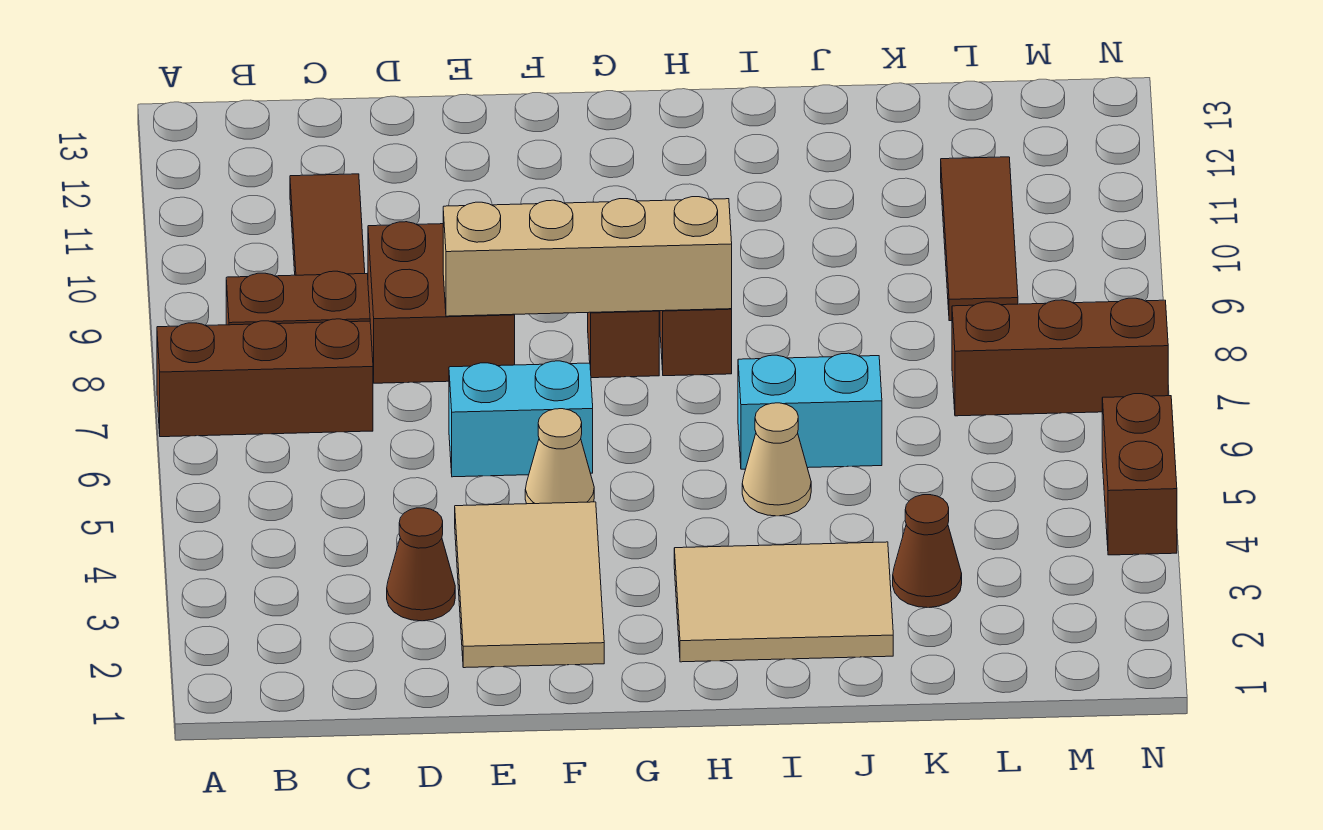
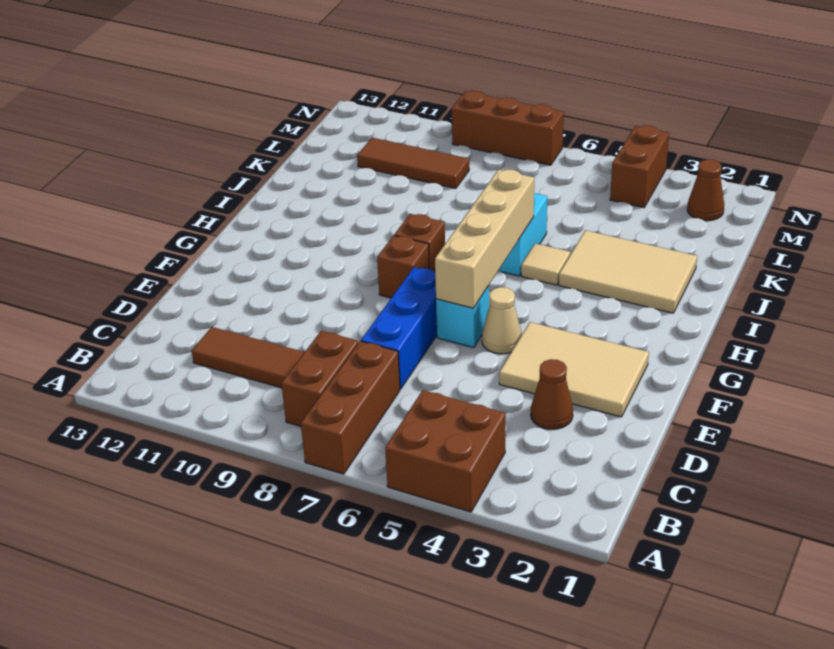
none -> blue brick D7:F7 level 1
brown brick D8:E9 level 1 -> brown brick A4:B5 level 1
cyan brick E6:F6 level 1 -> cyan brick F6 level 1
tan brick E8:H8 level 2 -> tan brick F6:I6 level 2
tan tile H2:J3 level 1 -> tan tile I2:J4 level 1
tan cone I5 level 1 -> tan tile I5 level 1
brown cone K3 level 1 -> brown cone M2 level 1
brown brick L7:N7 level 1 -> brown brick N7:N9 level 1
brown brick N4:N5 level 1 -> brown brick M4:N4 level 1

